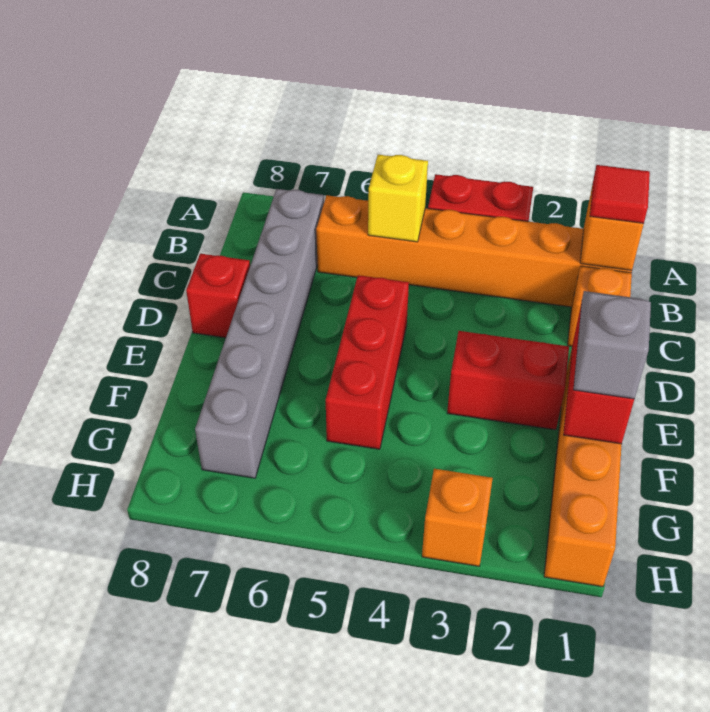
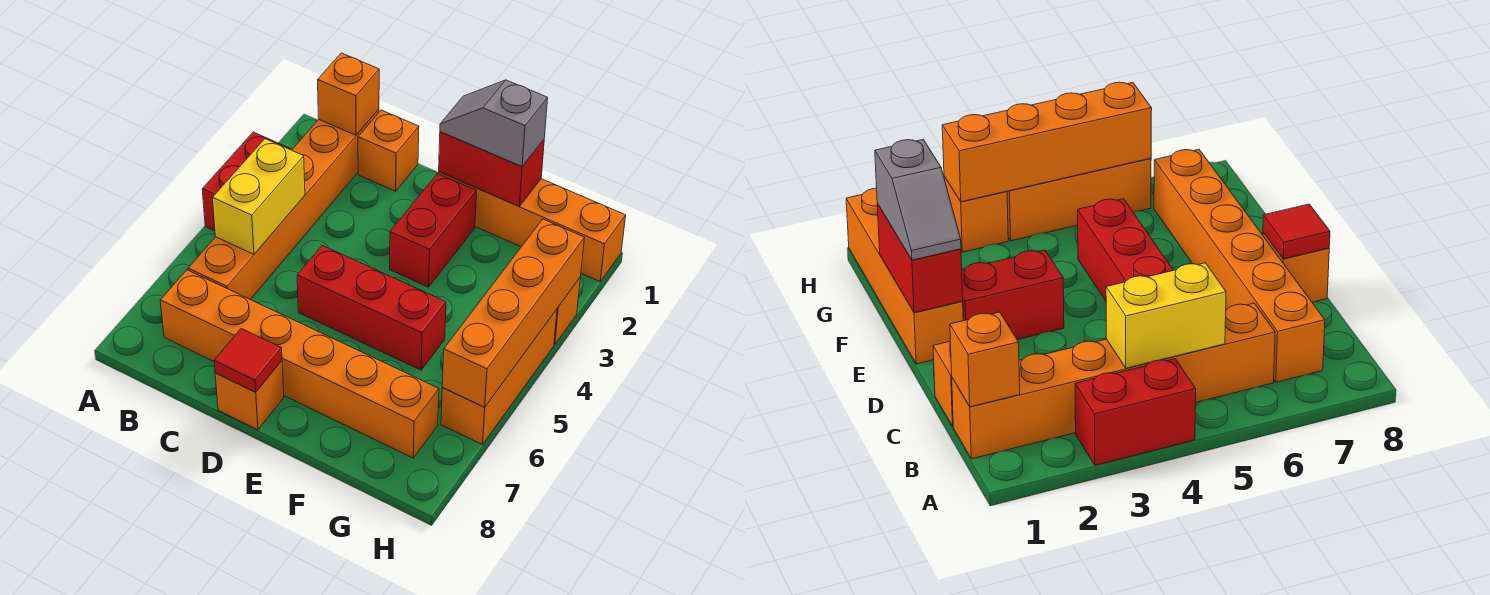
red tile B1 level 3 -> red tile D8 level 2
yellow brick B5 level 2 -> yellow brick B4:B5 level 2
grey brick B7:G7 level 1 -> orange brick B7:G7 level 1
red brick D8 level 1 -> orange brick D8 level 1
none -> orange brick H3:H6 level 2
none -> orange brick H4:H6 level 1

